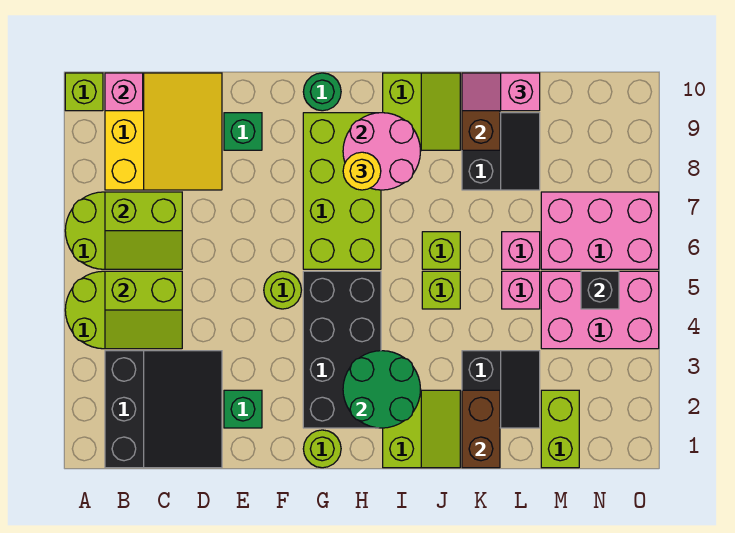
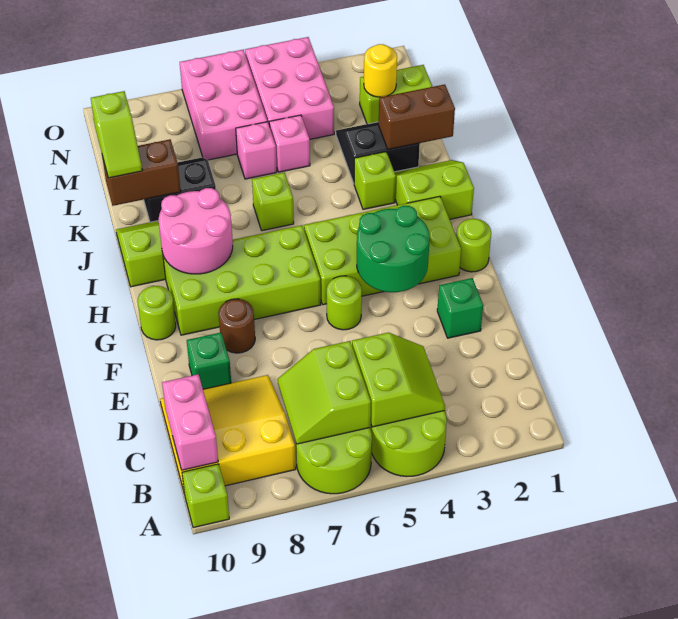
black slope B1:D3 level 1 top B -> none
lime slope B6:C7 level 2 top 7 -> lime slope B6:C7 level 2 top 6
pink brick B10 level 2 -> pink brick B10:C10 level 2
none -> brown round brick F8 level 1
black brick G2:H5 level 1 -> lime brick G2:H5 level 1
green round brick G10 level 1 -> lime round brick G10 level 1
green round brick H2:I3 level 2 -> green round brick F3:G4 level 2
yellow round brick H8 level 3 -> yellow round brick M2 level 2
lime brick J5 level 1 -> lime brick J3 level 1
pink slope K10:L10 level 3 top L -> lime slope K10:L10 level 3 top L
black brick N5 level 2 -> none

